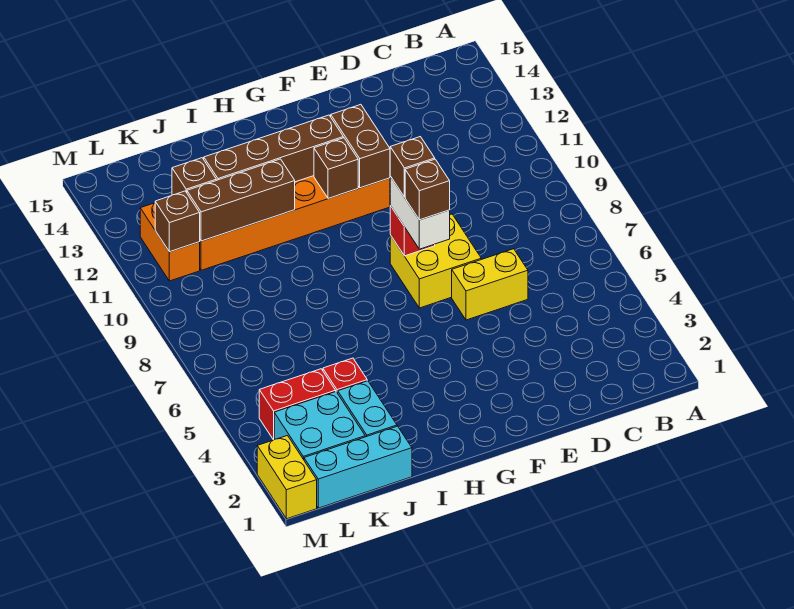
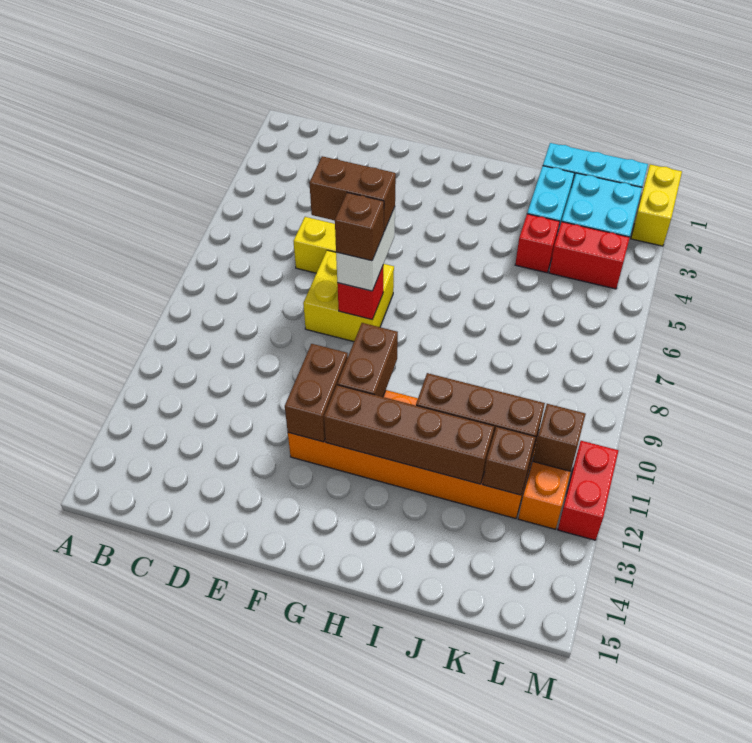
brown brick F7 level 4 -> brown brick E7:F7 level 4
brown brick G11 level 2 -> brown brick G10:G11 level 2
none -> red brick M11:M12 level 1

